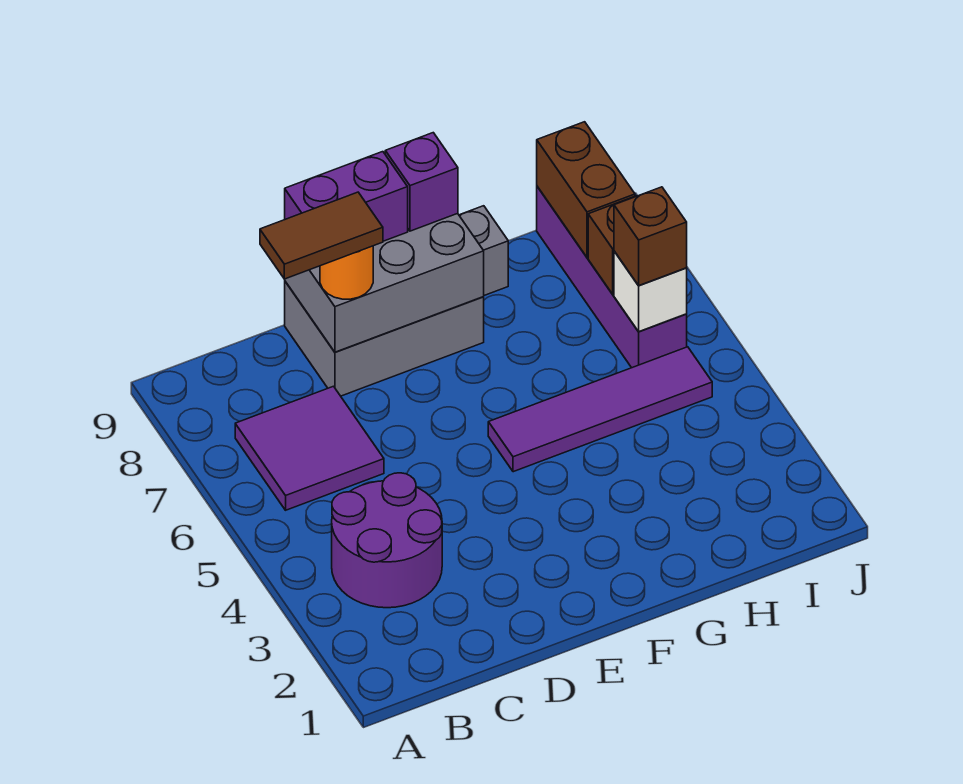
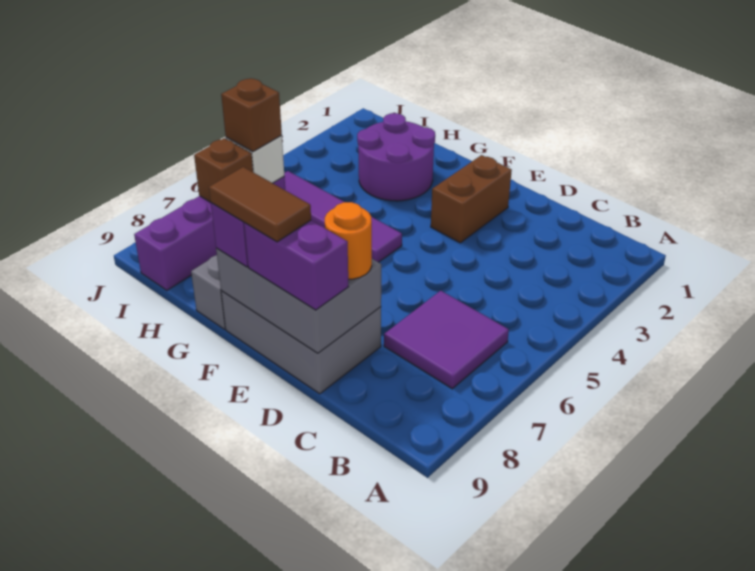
purple round brick B3:C4 level 1 -> purple round brick G2:H3 level 1
brown tile C8:D8 level 4 -> brown tile E9:F9 level 4
brown brick I8:I9 level 2 -> brown brick E2:E3 level 1

